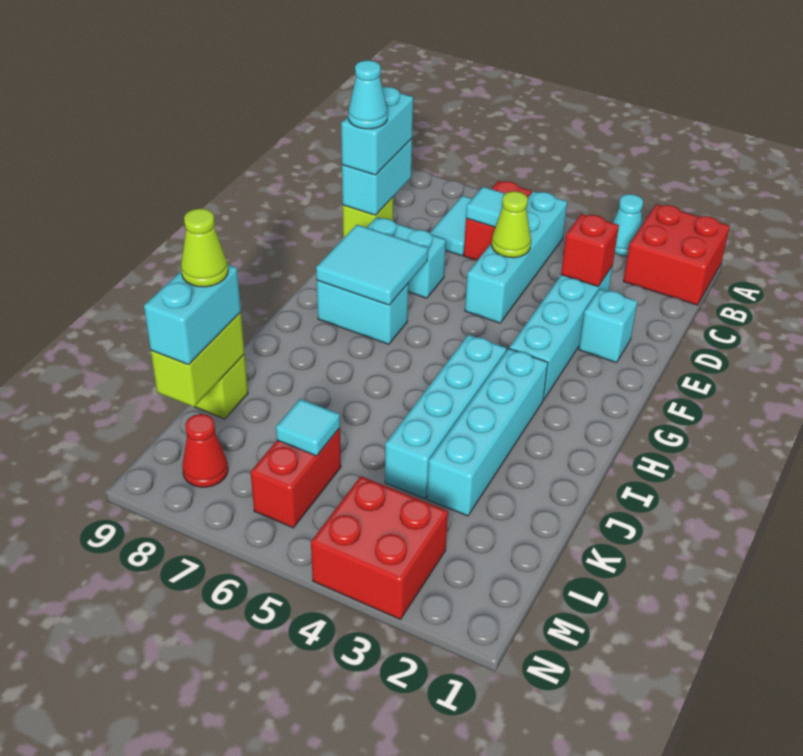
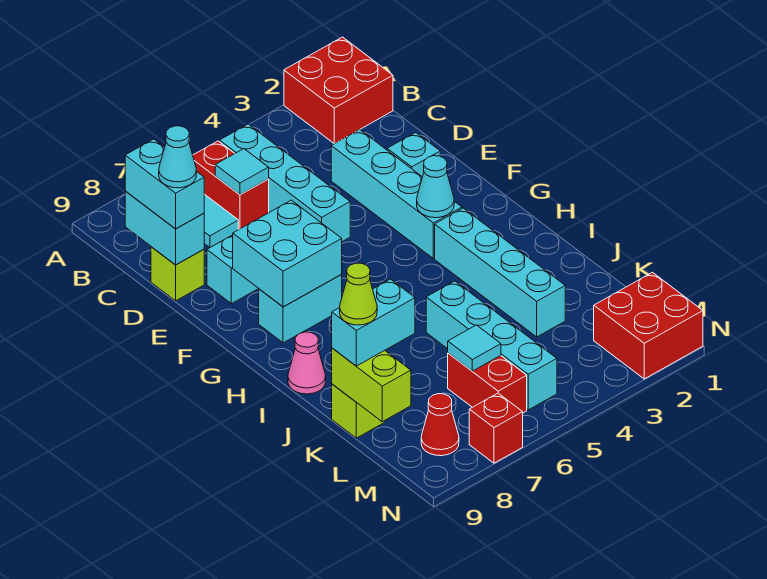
cyan cone A3 level 1 -> cyan cone G3 level 2
red brick D3 level 2 -> red brick N7 level 1
lime cone D5 level 2 -> none
cyan tile F7:G8 level 2 -> cyan brick F7:G8 level 2
cyan brick H4:K4 level 1 -> cyan brick J5:M5 level 1
none -> pink cone I9 level 1
cyan brick K9:L9 level 3 -> cyan brick K8:K9 level 3
red brick M3:N4 level 1 -> red brick M1:N2 level 1

